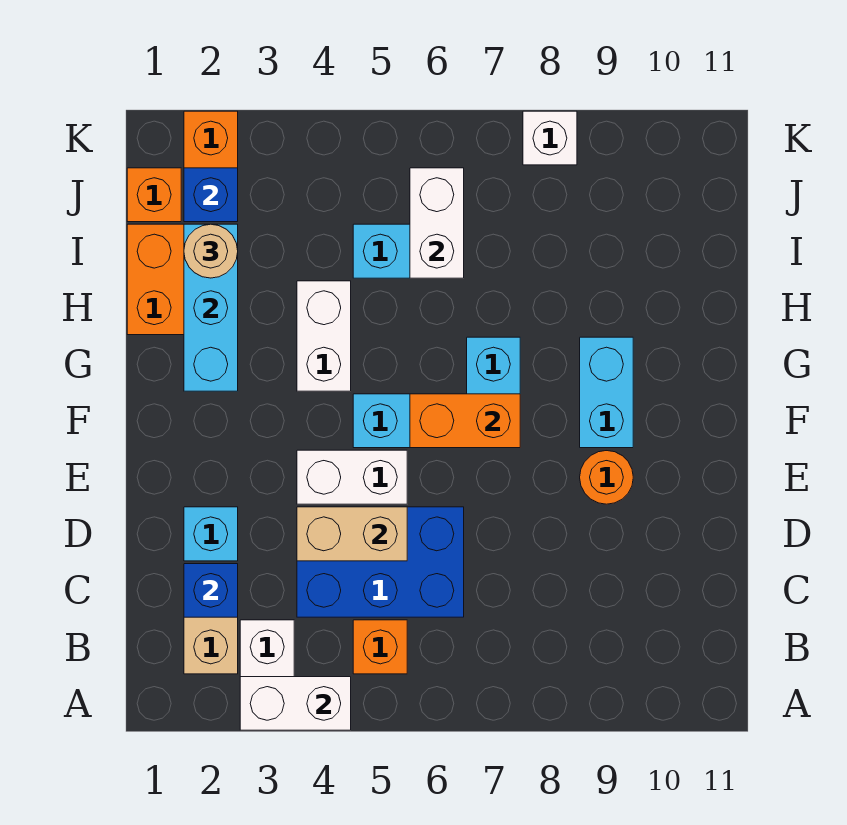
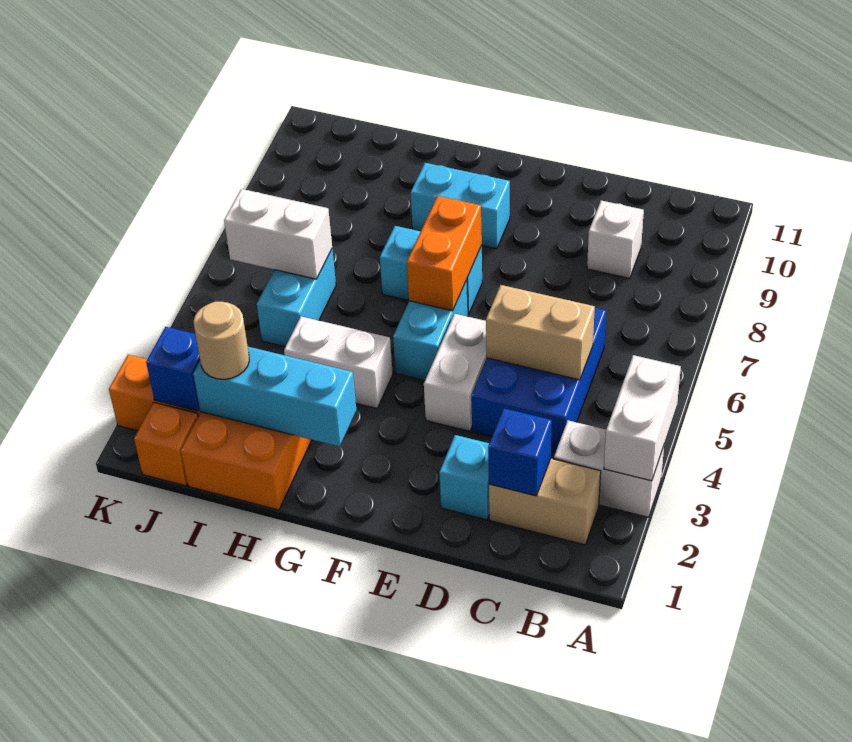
orange brick B5 level 1 -> none
tan brick D4:D5 level 2 -> tan brick C5:D5 level 2
orange round brick E9 level 1 -> none
white brick K8 level 1 -> white brick C9 level 1

